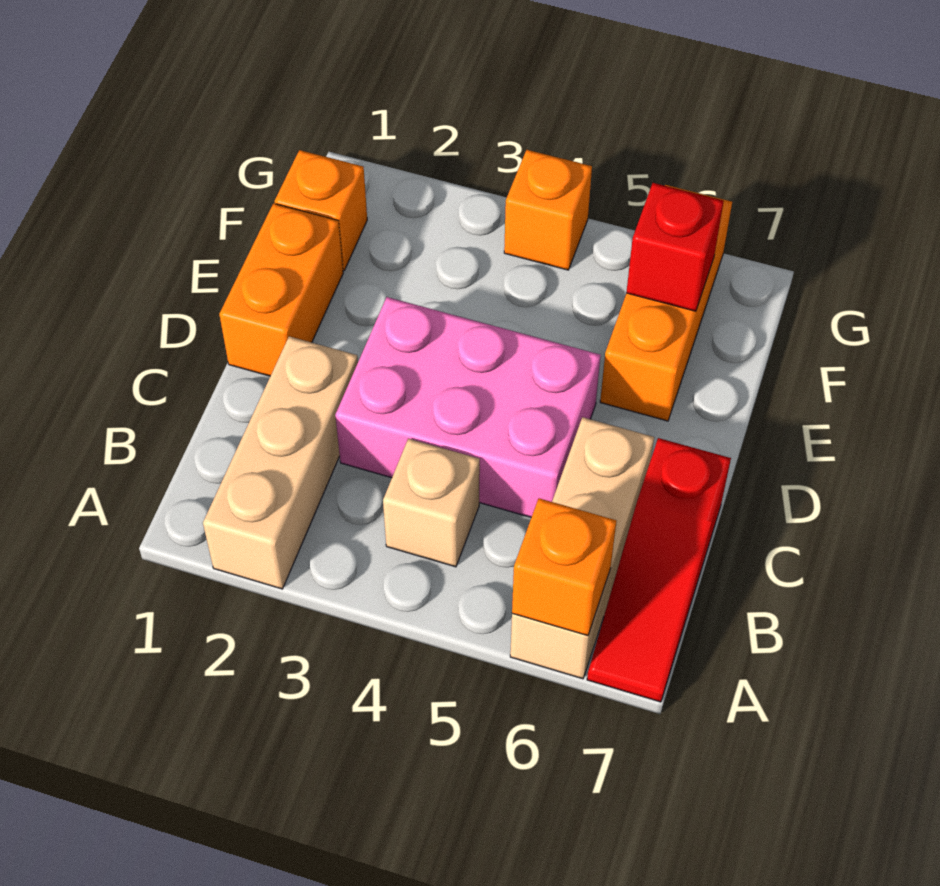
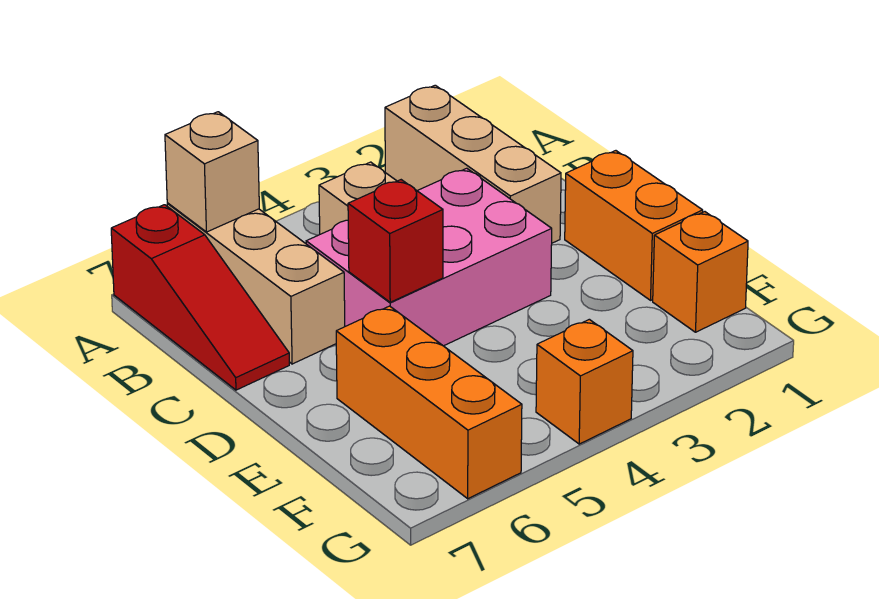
orange brick A6 level 2 -> tan brick A6 level 2
red slope A7:C7 level 1 top C -> red slope A7:C7 level 1 top A
red brick F6 level 2 -> red brick D5 level 2

